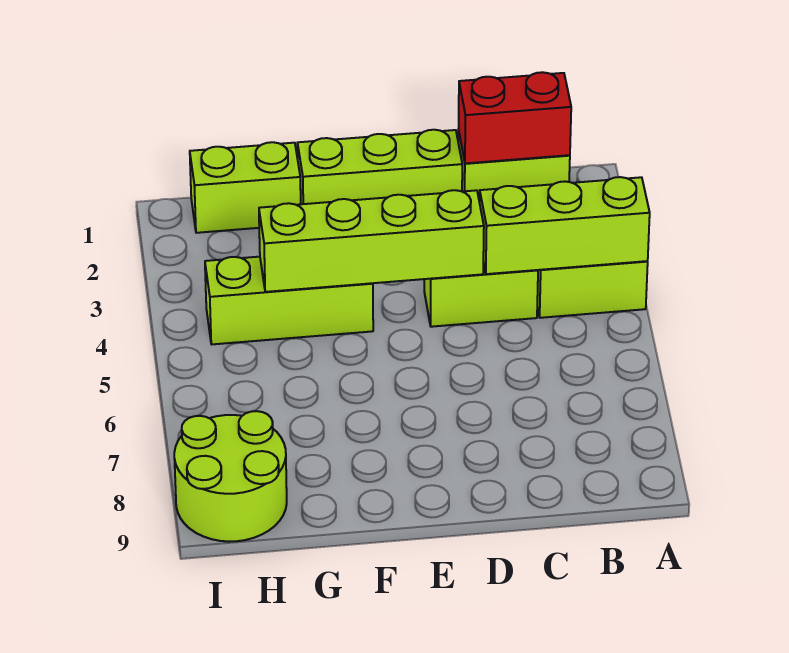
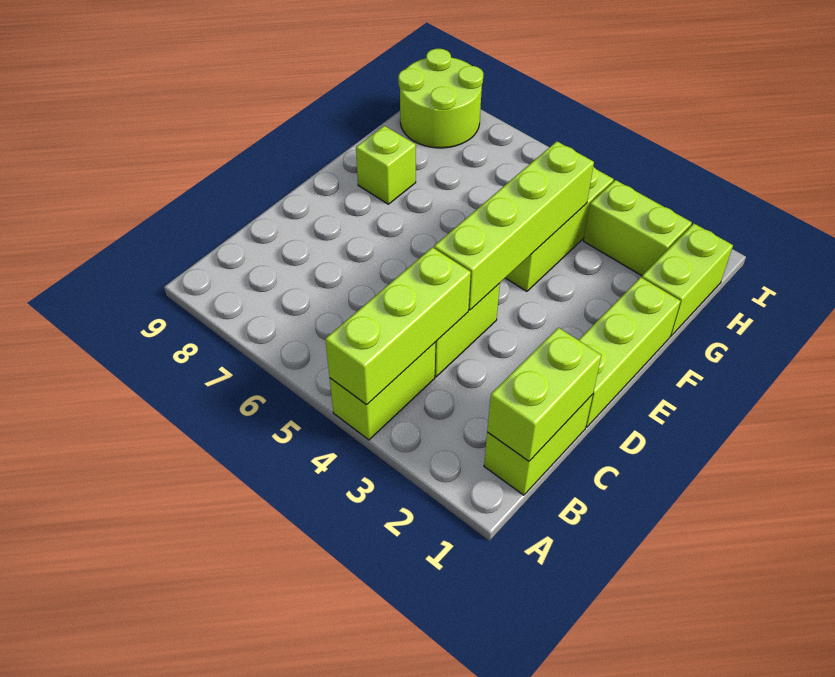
red brick B1:C1 level 2 -> lime brick B1:C1 level 2
none -> lime brick F8 level 1
none -> lime brick H2:H3 level 1

